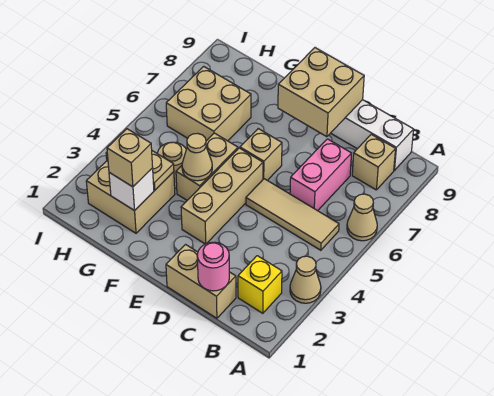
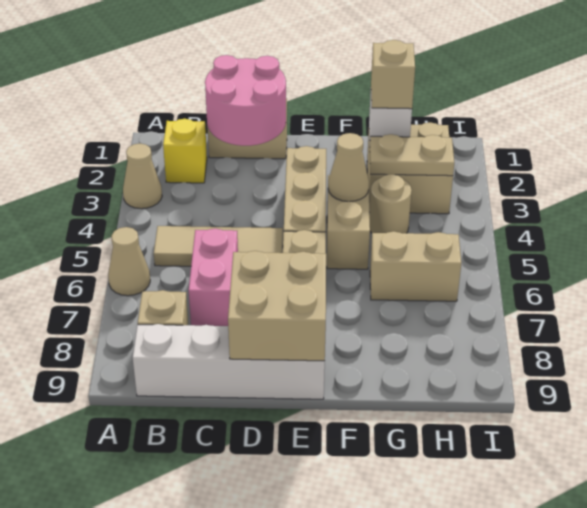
pink round brick C1 level 2 -> pink round brick C1:D2 level 2
tan brick G6:H7 level 1 -> tan brick G6:H6 level 1

